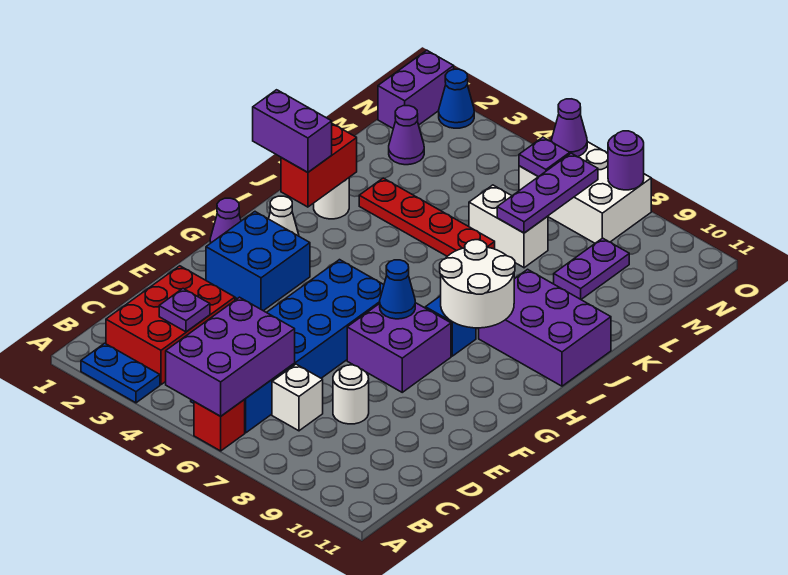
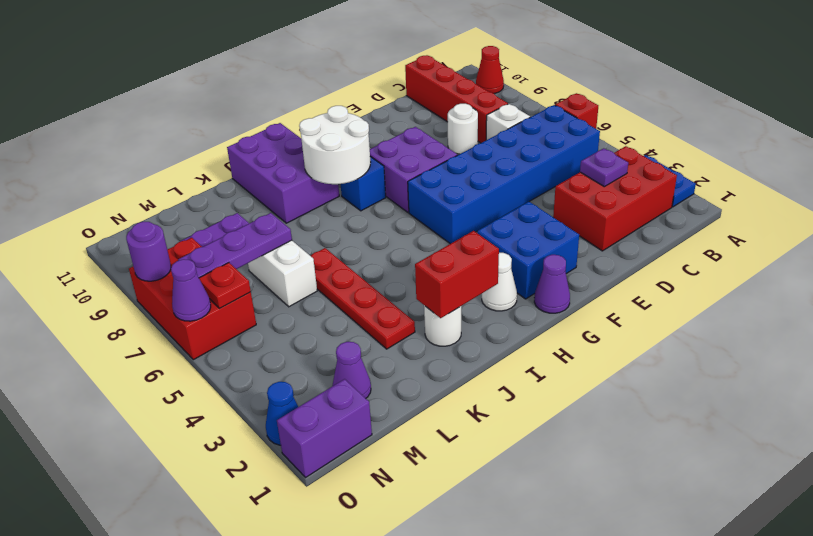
purple brick A5:C6 level 2 -> none
none -> red cone A10 level 1
none -> red brick C8:C11 level 1
blue cone G7 level 2 -> none
purple brick I1:I2 level 3 -> none
white brick N6:O8 level 1 -> red brick N6:O8 level 1
purple plate N6 level 2 -> red plate N6 level 2

